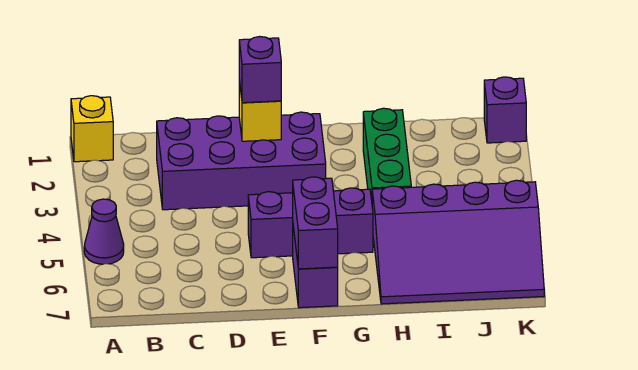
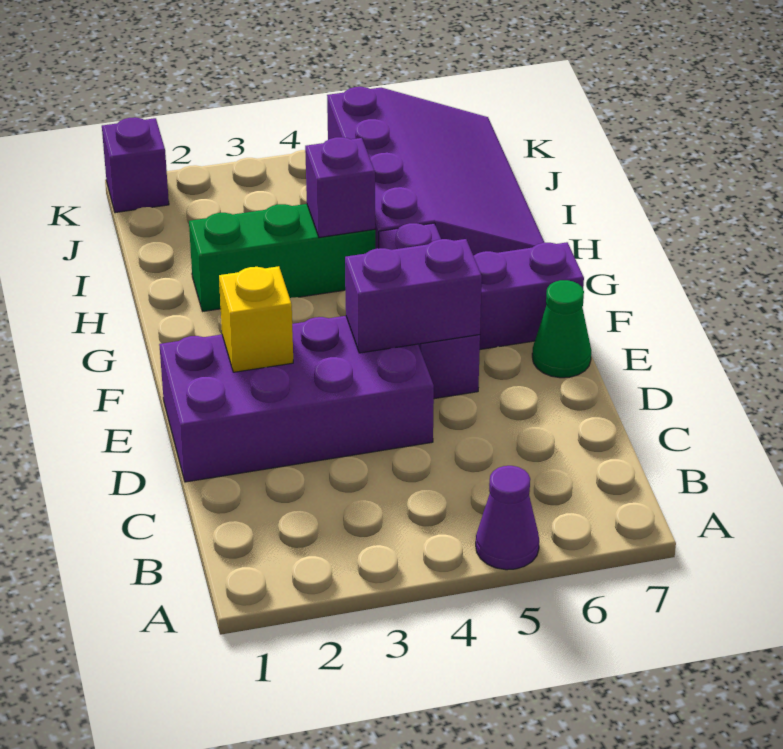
yellow brick A1 level 1 -> none
purple brick C2:F3 level 1 -> purple brick D1:E4 level 1
purple brick E2 level 3 -> purple brick H4 level 2
none -> green cone E7 level 1
purple brick F6:F7 level 2 -> purple brick E4:E5 level 2

